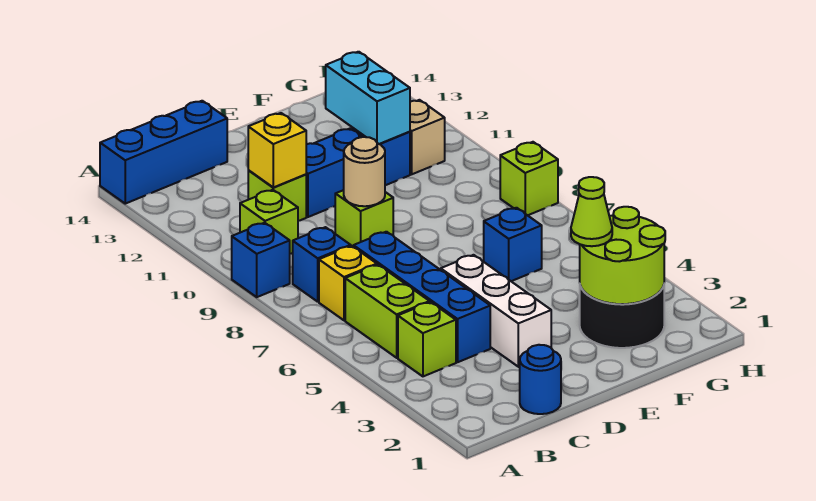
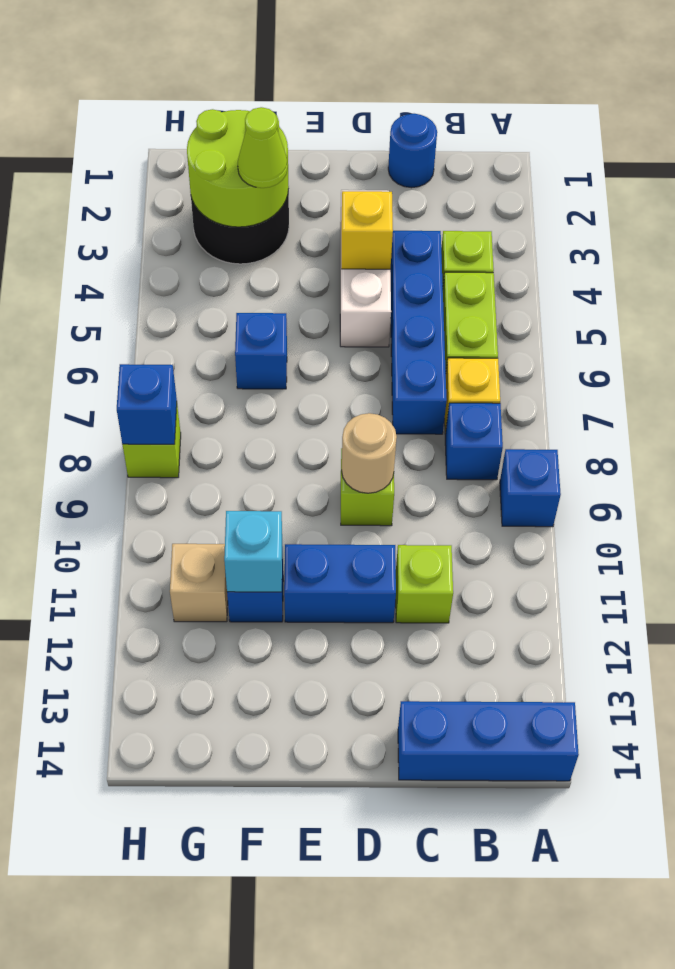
lime brick B10 level 1 -> none
yellow brick C11 level 2 -> yellow brick D4 level 2
cyan brick F11:F12 level 2 -> cyan brick F11 level 2
none -> blue brick H8 level 2

